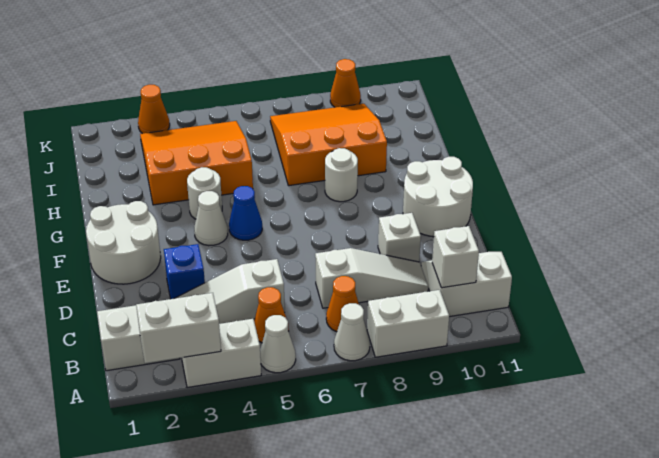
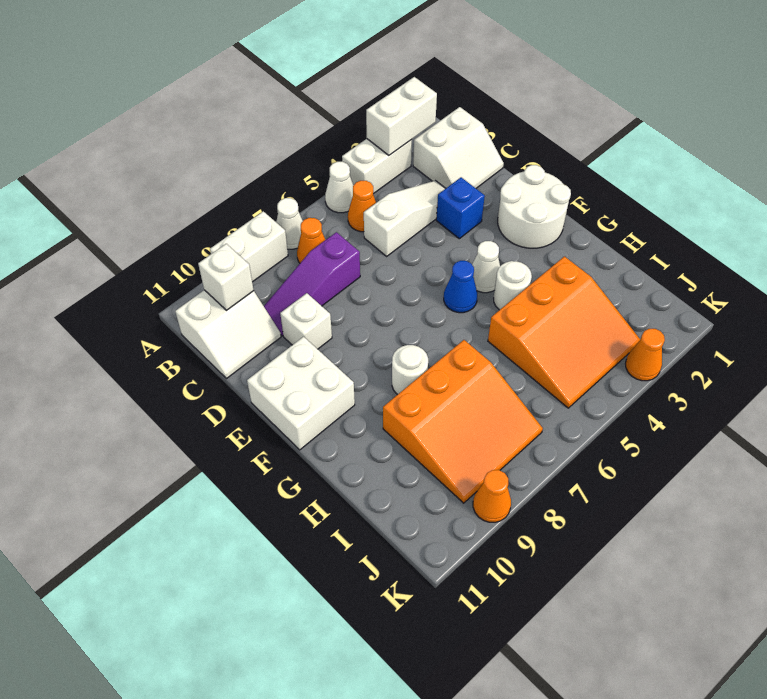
white slope C7:C9 level 1 top 7 -> purple slope C7:C9 level 1 top 7
white round brick E10:F11 level 1 -> white brick E10:F11 level 1

